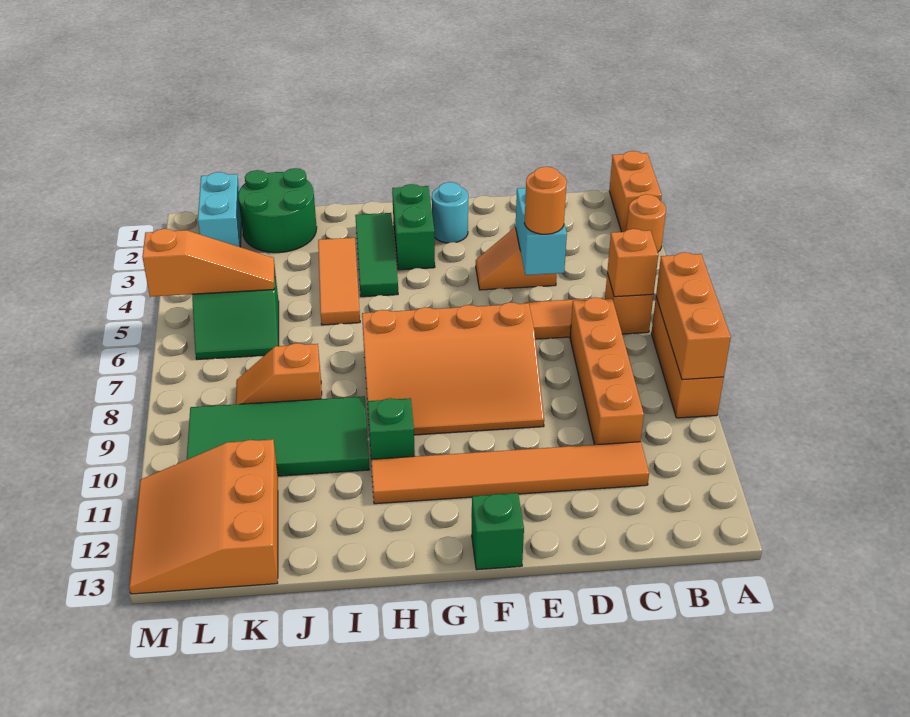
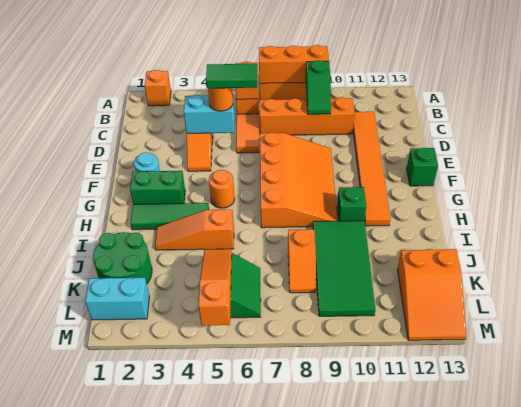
orange brick A1:A2 level 1 -> orange brick A2 level 1
orange round brick A3 level 1 -> orange round brick G5 level 1
none -> green slope B9:C9 level 2 top B
none -> green tile D5:D6 level 4
orange tile I3:I5 level 1 -> orange slope I3:I5 level 1 top 5
orange slope K11:M13 level 1 top K -> orange slope K12:M13 level 1 top K

